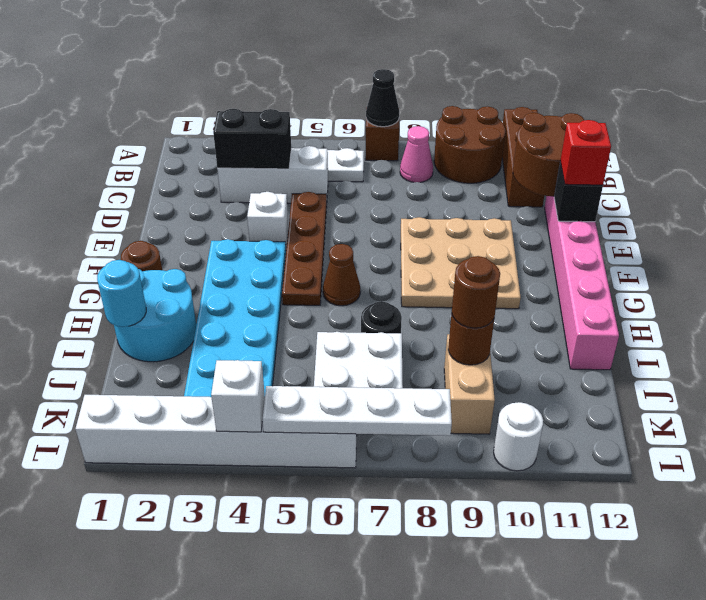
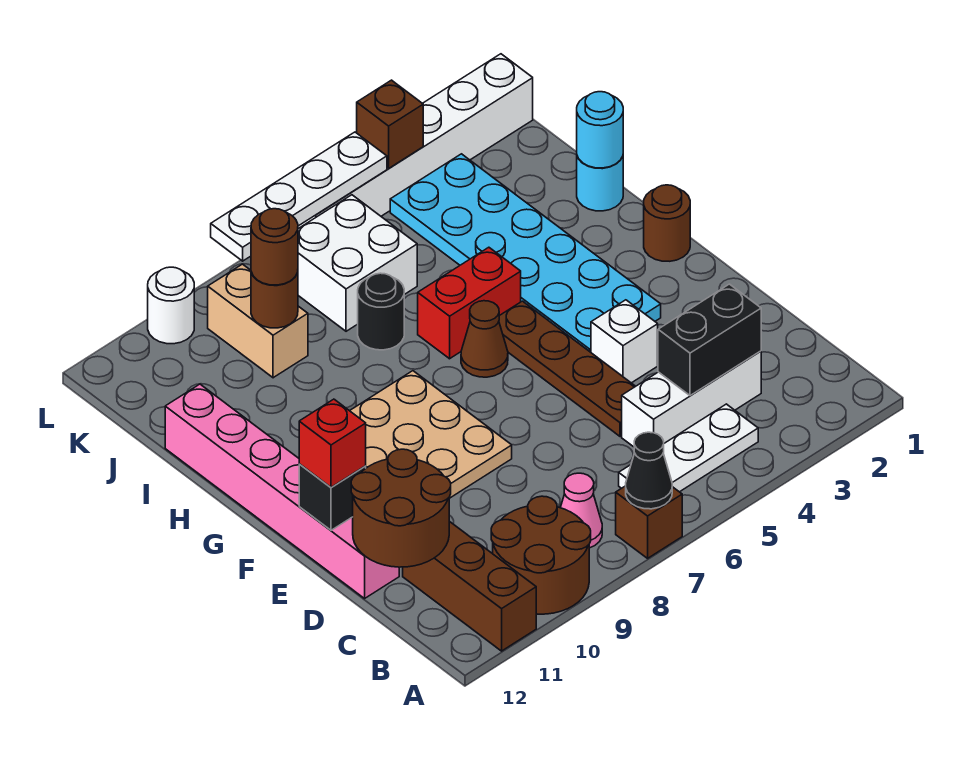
cyan round brick H1:I2 level 1 -> cyan round brick I1 level 1
none -> red brick H5:H6 level 1
white brick L4 level 2 -> brown brick L4 level 2

